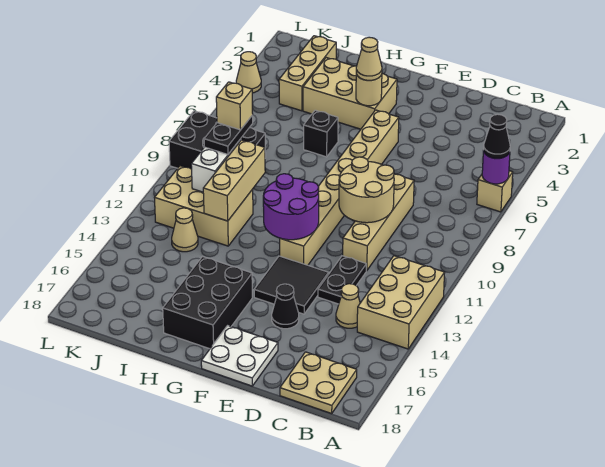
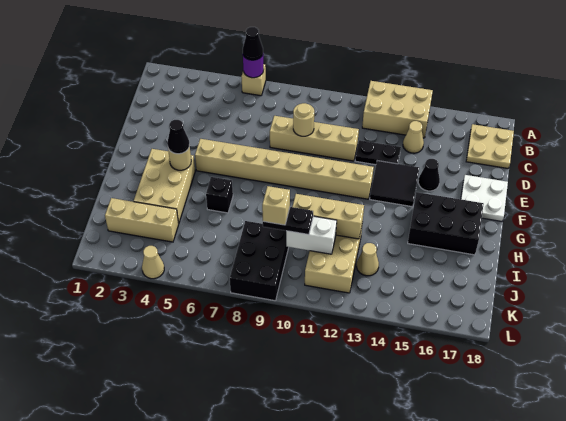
tan round brick D9:E10 level 2 -> tan round brick D9 level 2
purple round brick F11:G12 level 2 -> none
tan cone G4 level 3 -> black cone G4 level 3

